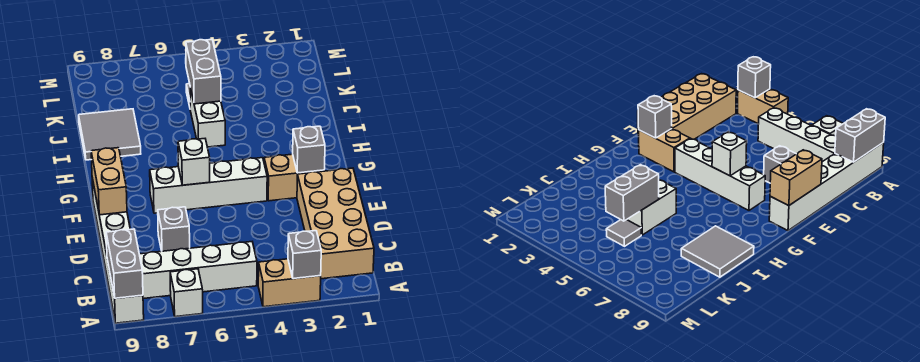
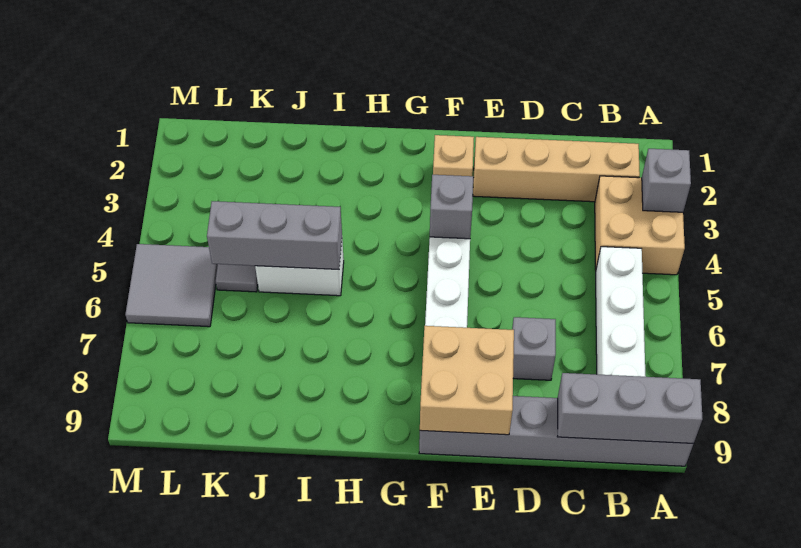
tan brick A3:A4 level 1 -> tan brick A3:B4 level 1
white brick A7 level 1 -> none
white brick A9:F9 level 1 -> grey brick A9:F9 level 1
grey brick A9:B9 level 2 -> grey brick A9:C9 level 2
tan brick B1:E2 level 1 -> tan brick B2:E2 level 1
tan brick E9:F9 level 2 -> tan brick E8:F9 level 2
tan brick F2:F3 level 1 -> tan brick F2 level 1
grey brick F2 level 2 -> grey brick F4 level 2
white brick F6 level 2 -> none
grey tile I8:J9 level 1 -> grey tile L5:M6 level 1
grey brick J5:K5 level 2 -> grey brick I5:K5 level 2

